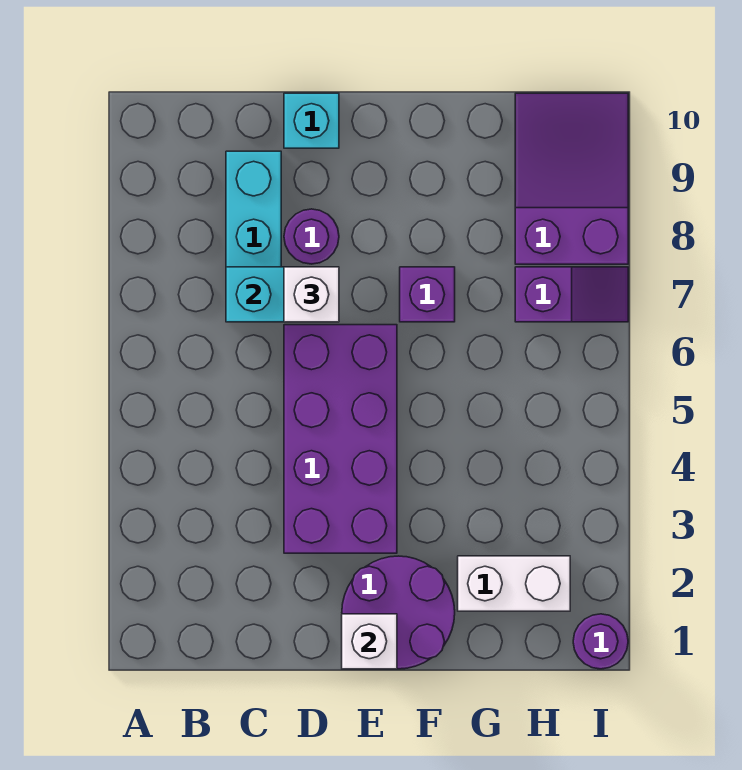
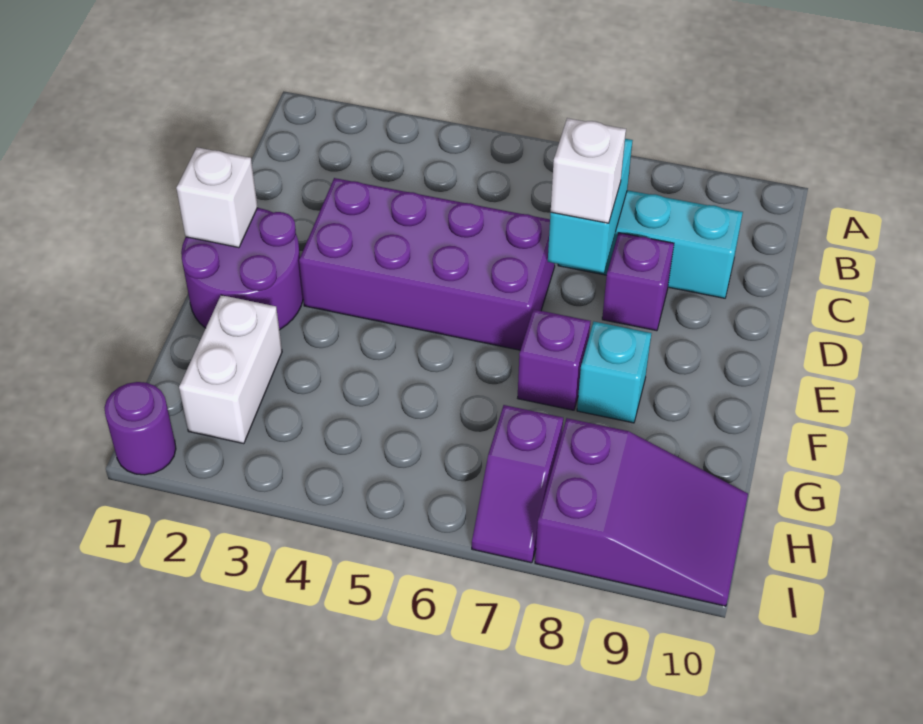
purple round brick D8 level 1 -> purple brick D8 level 1
cyan brick D10 level 1 -> cyan brick F8 level 1

